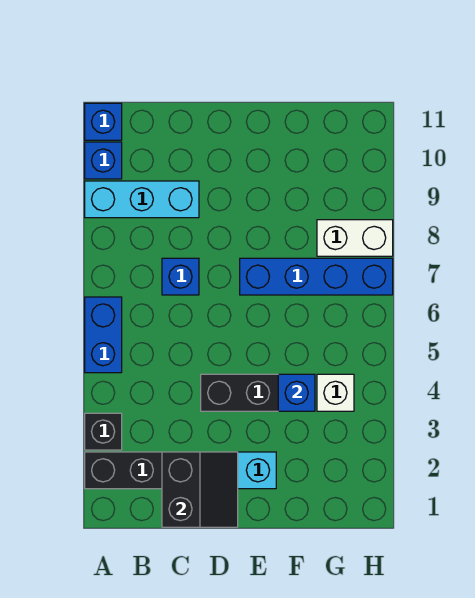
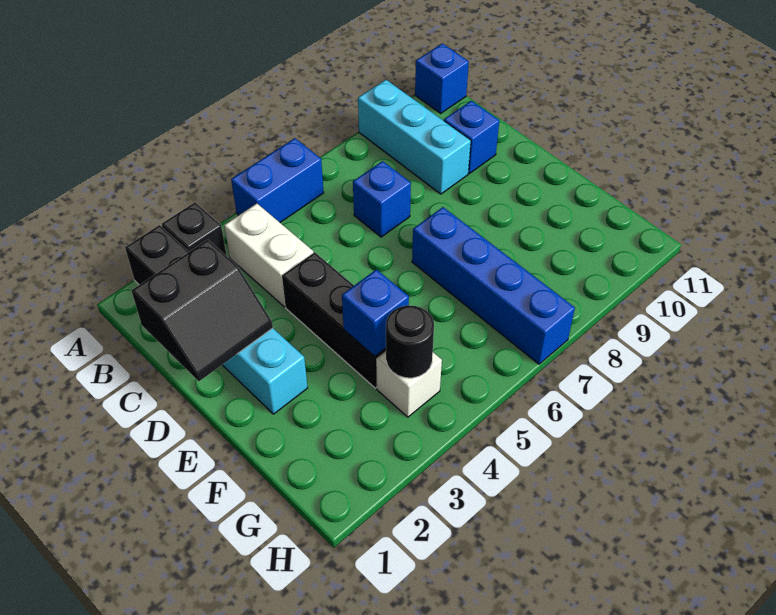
blue brick A10 level 1 -> blue brick C10 level 1
none -> black round brick G4 level 2
white brick G8:H8 level 1 -> white brick B4:C4 level 1

